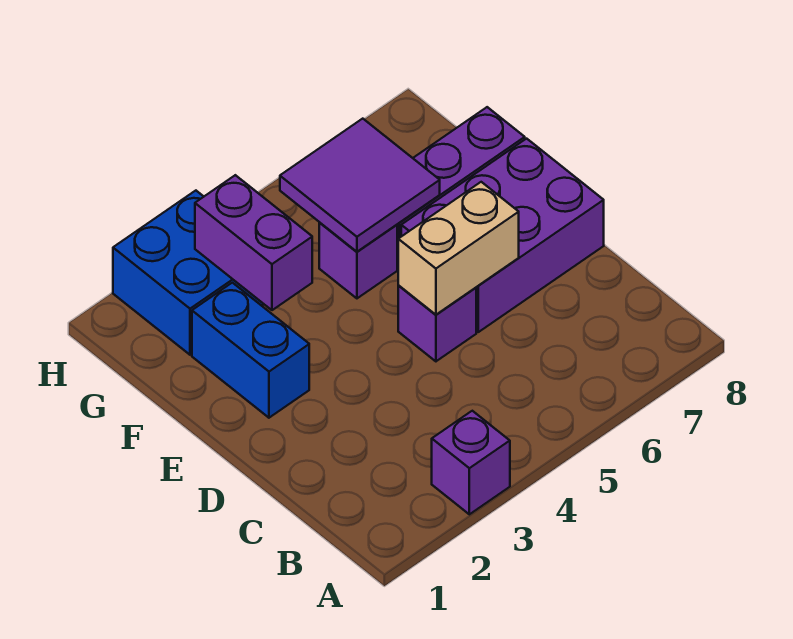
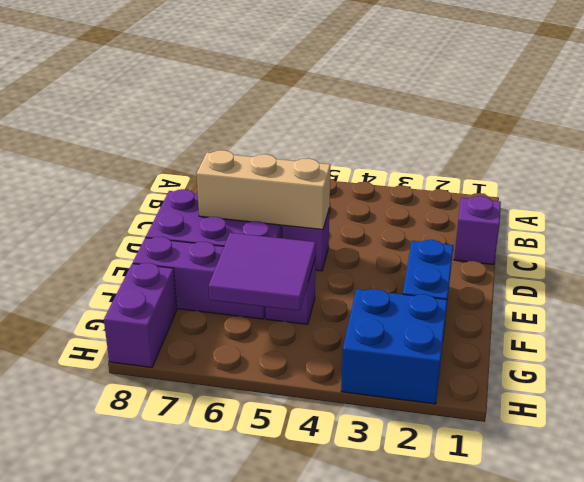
purple brick A3 level 1 -> purple brick C1 level 1
tan brick D5:D6 level 2 -> tan brick D5:D7 level 2
purple brick F3:G3 level 2 -> purple brick G8:H8 level 1

